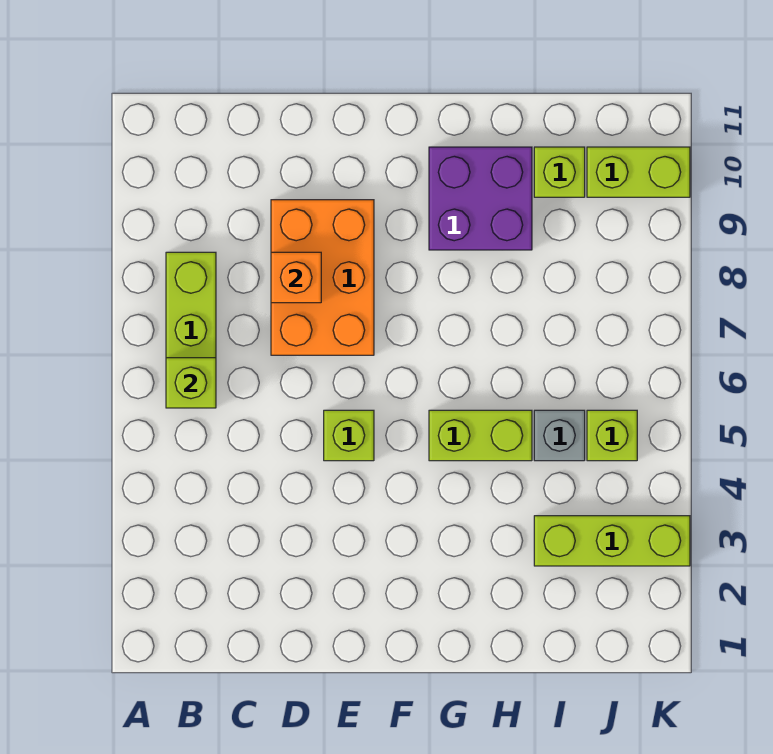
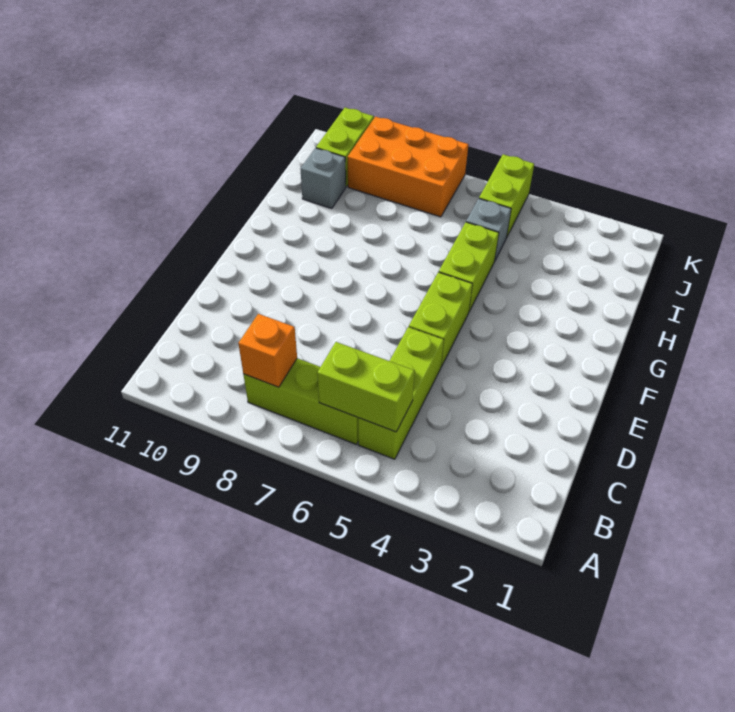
lime brick B6 level 2 -> lime brick B5:B6 level 2
orange brick D7:E9 level 1 -> orange brick J7:K9 level 1
orange brick D8 level 2 -> orange brick B8 level 2
lime brick E5 level 1 -> lime brick E5:F5 level 1
purple brick G9:H10 level 1 -> none
lime brick I3:K3 level 1 -> lime brick B5:D5 level 1
lime brick I10 level 1 -> grey brick I10 level 1
lime brick J5 level 1 -> lime brick J5:K5 level 1

